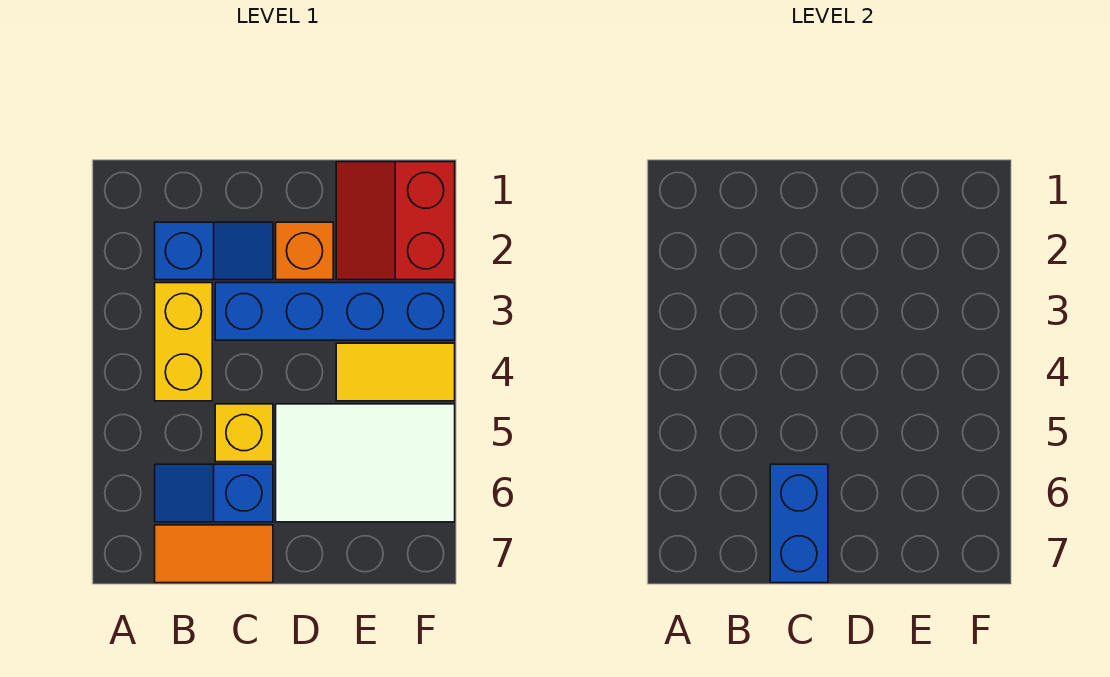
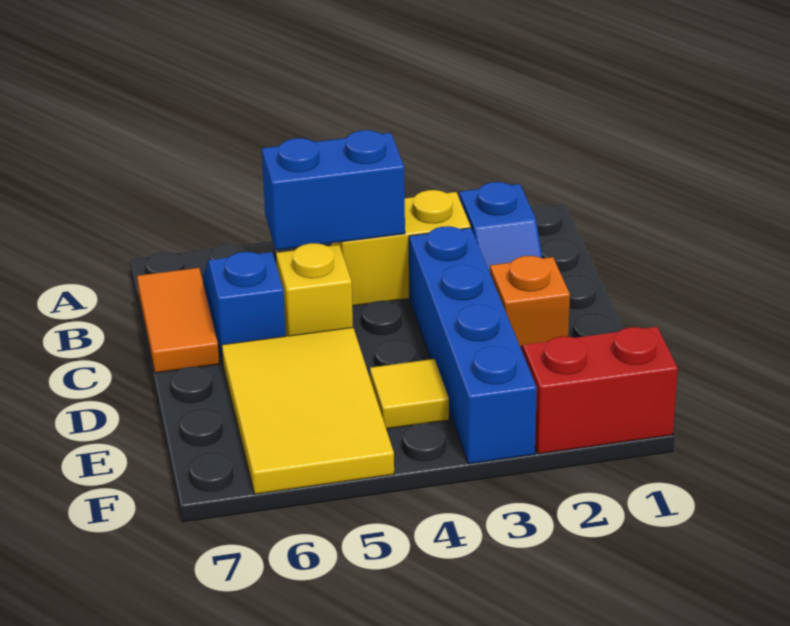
blue brick C6:C7 level 2 -> blue brick B4:B5 level 2
white tile D5:F6 level 1 -> yellow tile D5:F6 level 1
yellow tile E4:F4 level 1 -> yellow tile E4 level 1

